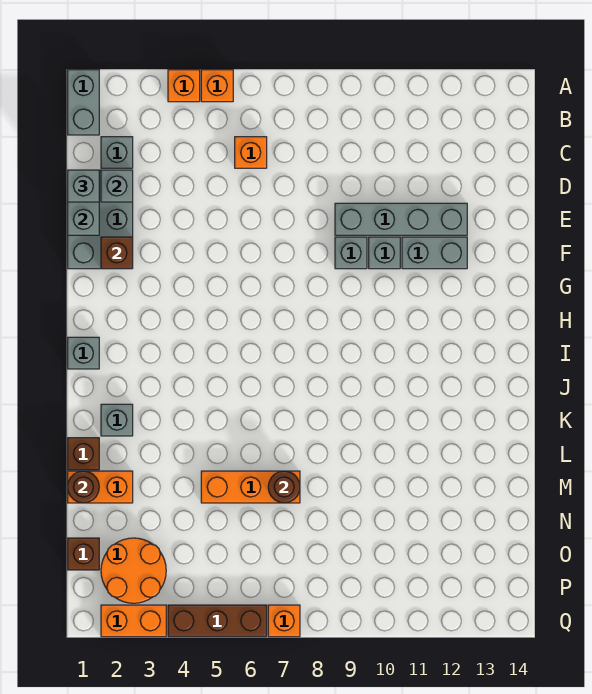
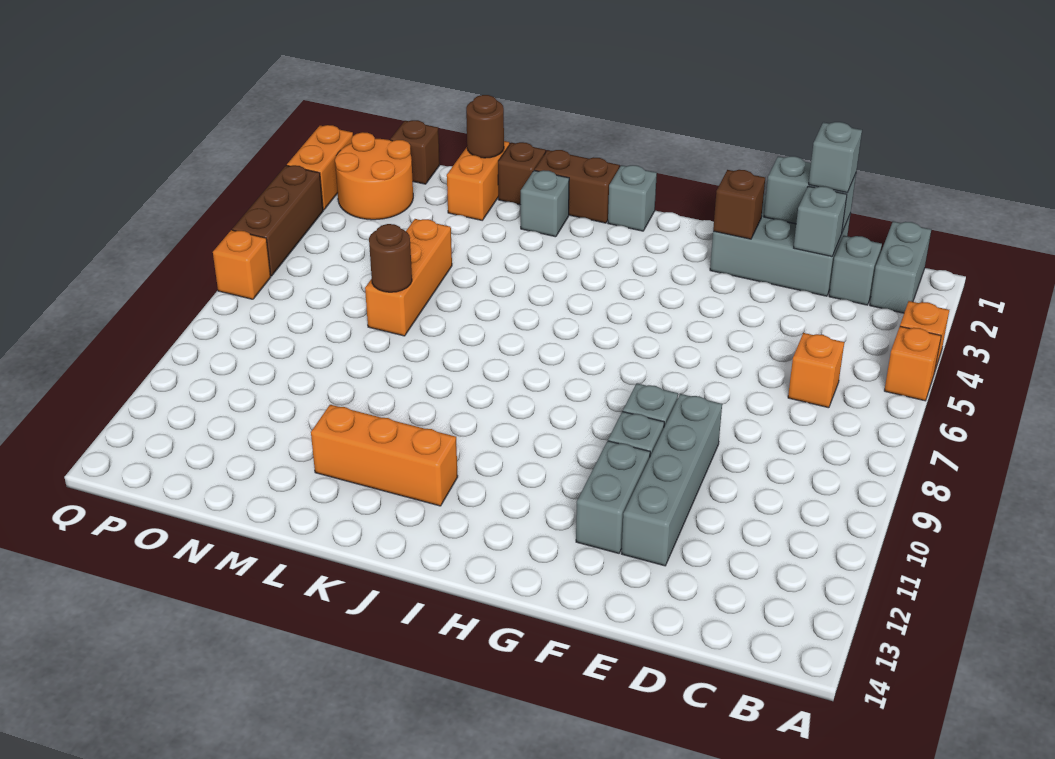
grey brick A1:B1 level 1 -> grey brick B1:B2 level 1
none -> brown brick J1:K1 level 1
none -> orange brick J12:L12 level 1

